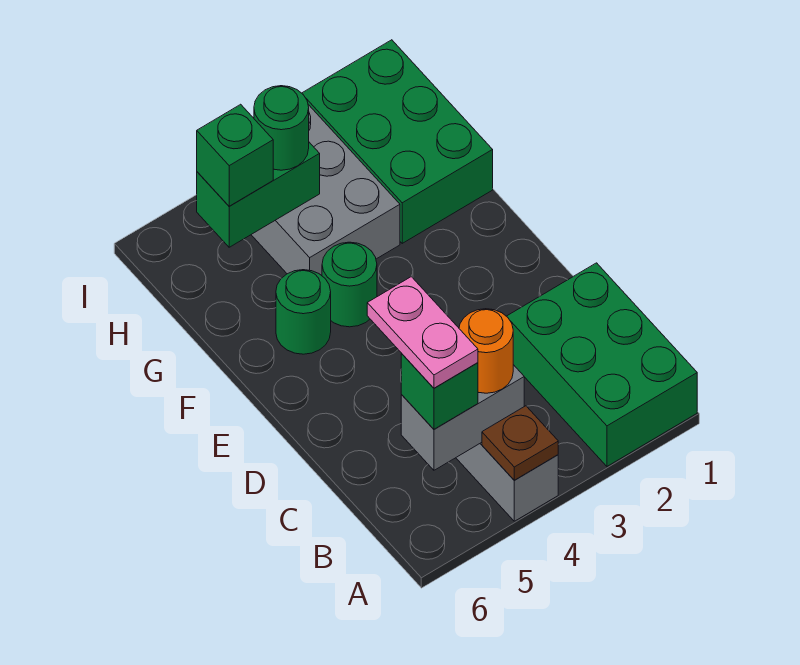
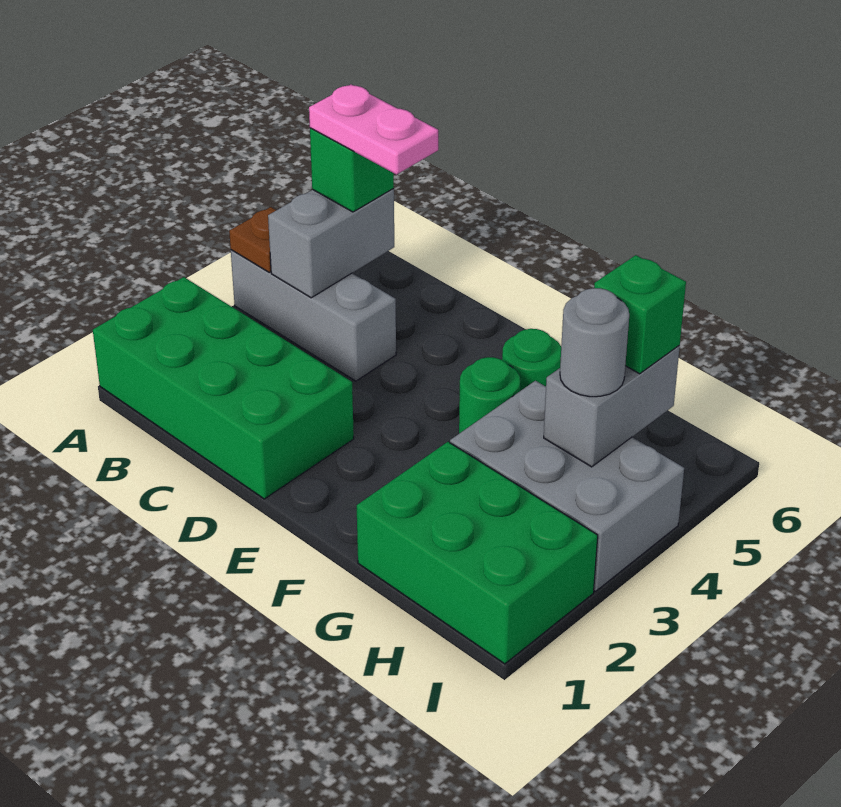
green brick A1:C2 level 1 -> green brick A1:D2 level 1
orange round brick B4 level 3 -> none
green brick H4:H5 level 2 -> grey brick H4:H5 level 2
green round brick H4 level 3 -> grey round brick H4 level 3

